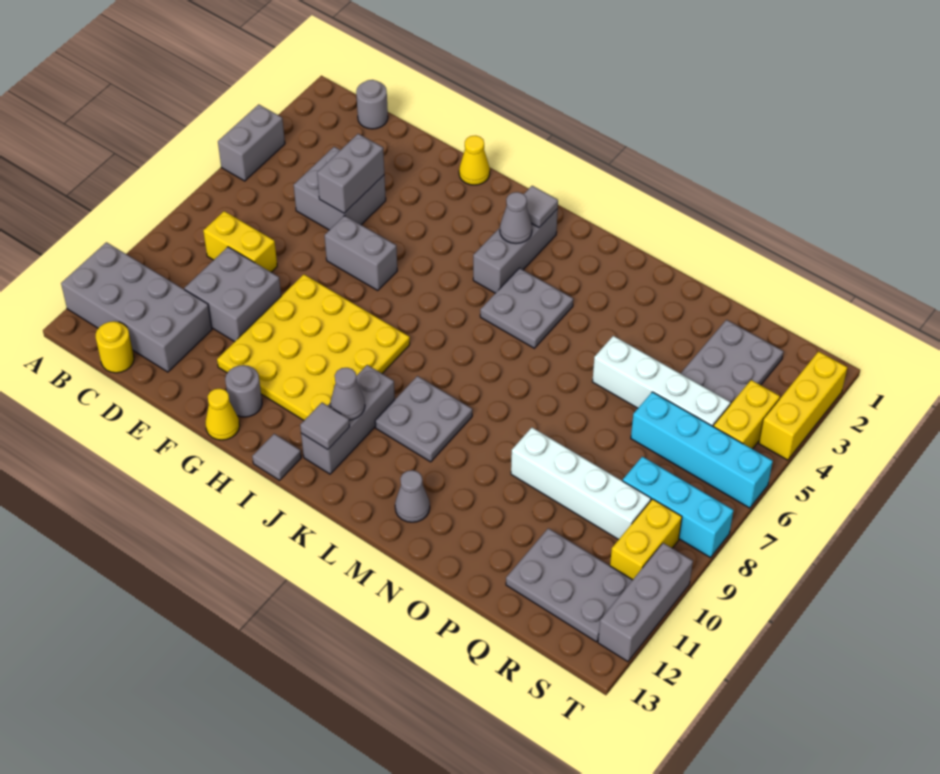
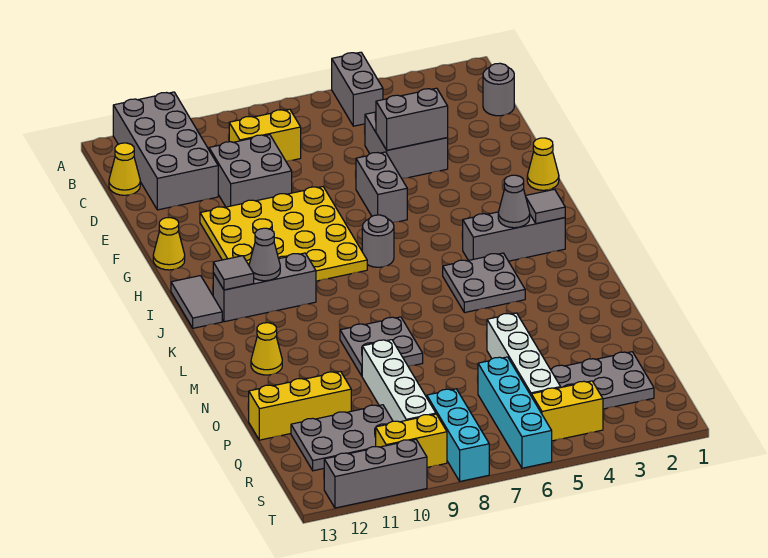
grey brick A4:A5 level 1 -> grey brick A5:B5 level 1
yellow brick C8:D8 level 1 -> yellow brick C8:C9 level 1
yellow round brick C13 level 1 -> yellow cone C13 level 1
grey round brick G12 level 1 -> grey round brick I7 level 1
grey tile I13 level 1 -> grey tile I13:J13 level 1
grey plate K9:L10 level 1 -> grey plate M8:N9 level 1
grey cone M12 level 1 -> yellow cone M12 level 1
grey plate Q11:S12 level 1 -> grey plate Q10:R12 level 1
yellow brick T2:T4 level 1 -> yellow brick P11:P13 level 1

